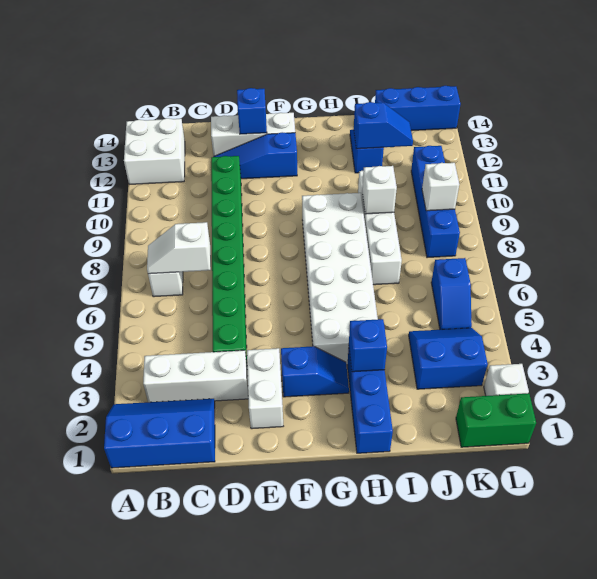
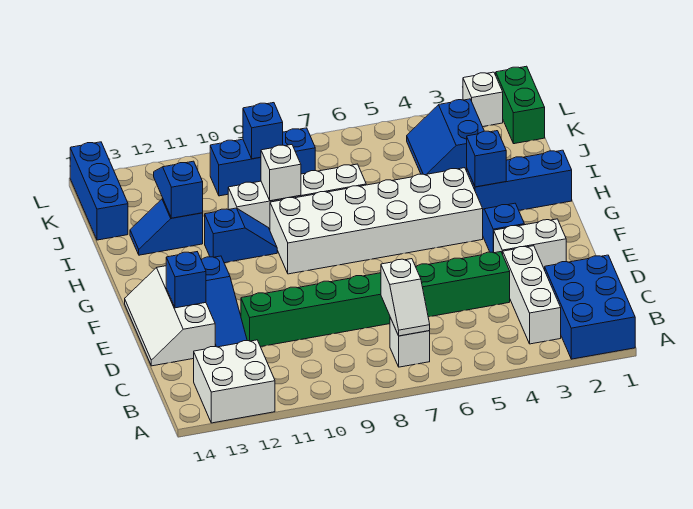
blue slope A1:C2 level 1 top 1 -> blue brick A1:C2 level 1
blue slope K5:K6 level 1 top 6 -> blue slope H10:H11 level 1 top 11
blue brick K8:K11 level 1 -> blue brick K8:K10 level 1
white brick K9 level 2 -> blue brick K9 level 2

